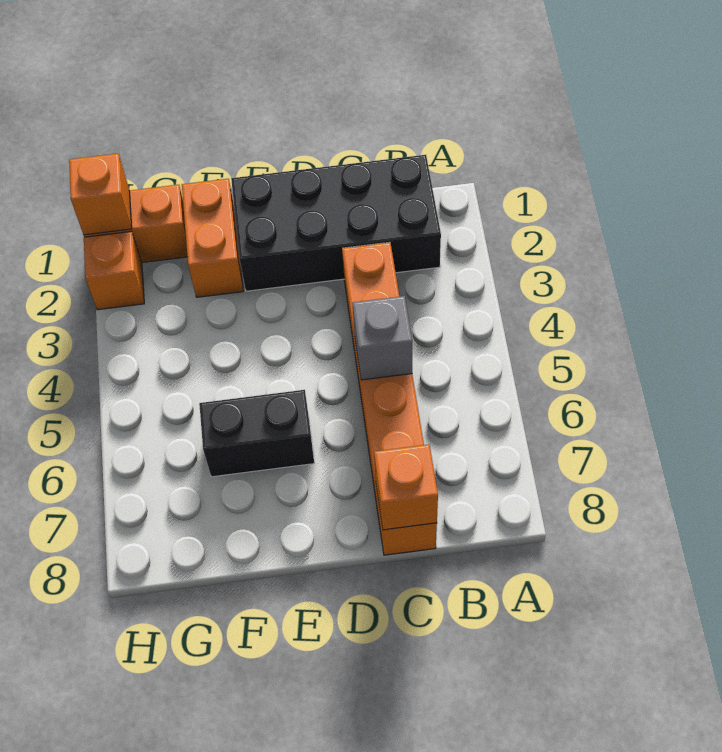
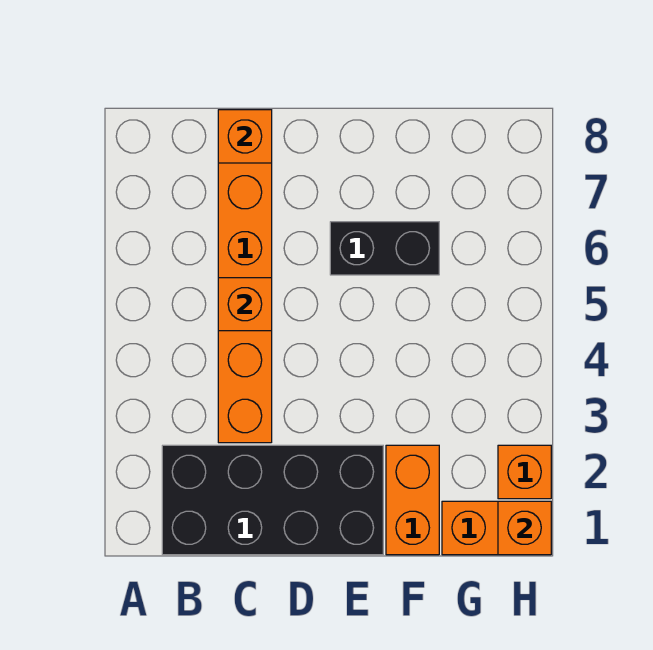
grey brick C5 level 2 -> orange brick C5 level 2

